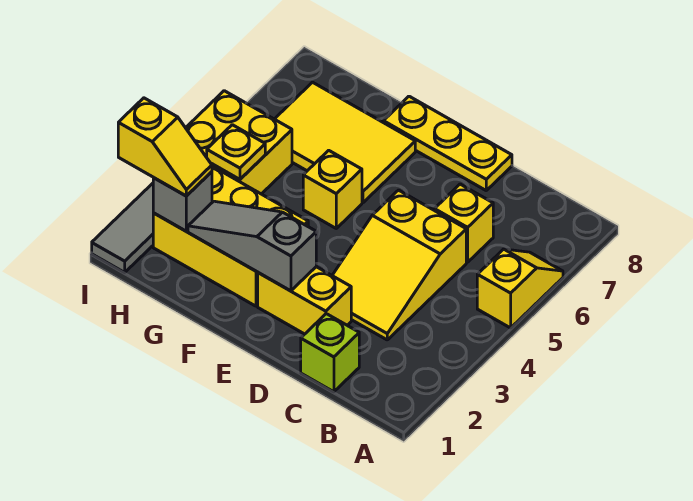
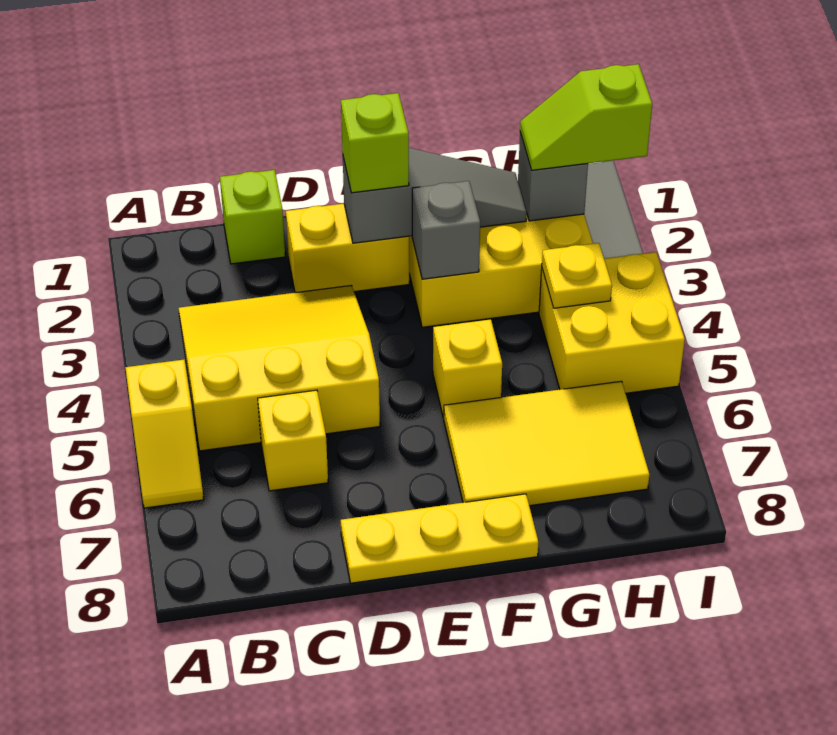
yellow slope C3:D5 level 1 top 5 -> yellow slope B3:D5 level 1 top 5
none -> lime brick E2 level 3
none -> grey brick F3 level 2
yellow slope H2:I2 level 3 top I -> lime slope H2:I2 level 3 top I

